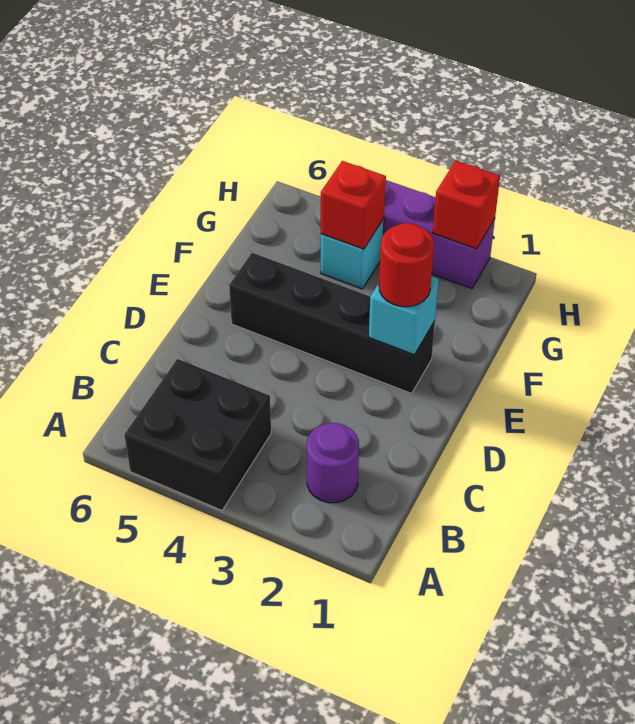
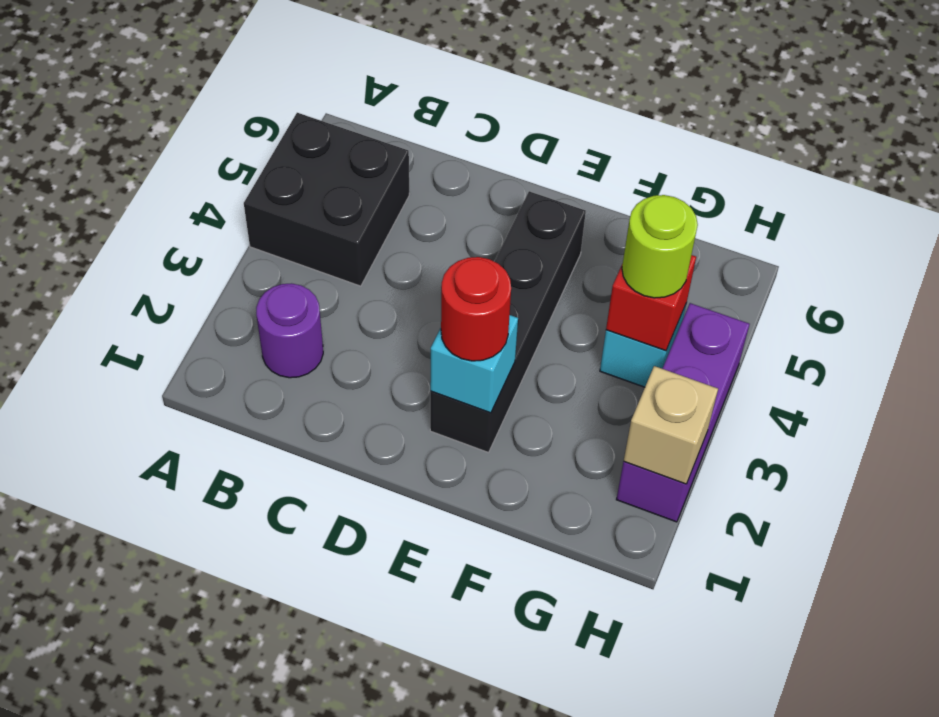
none -> lime round brick G4 level 3
red brick H2 level 2 -> tan brick H2 level 2

